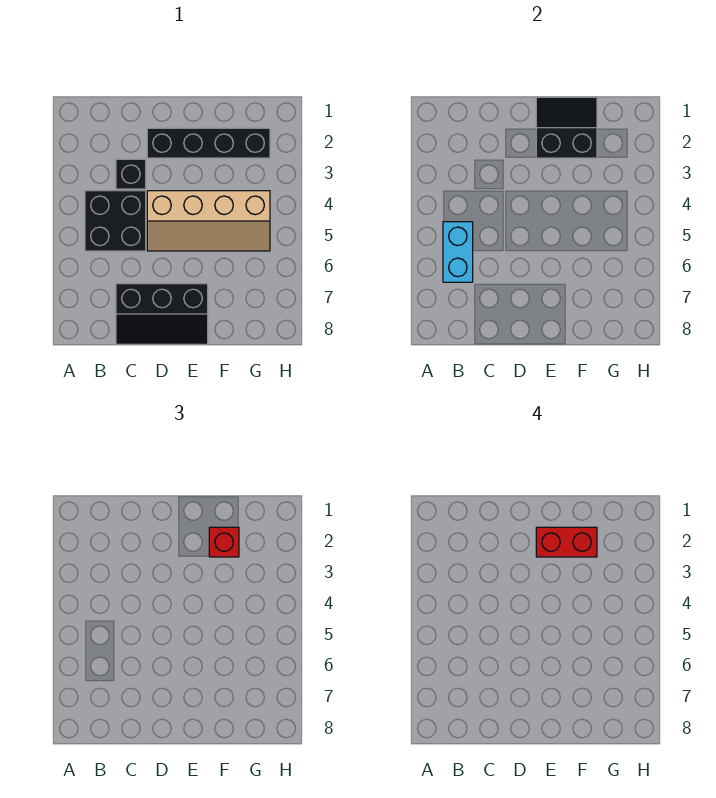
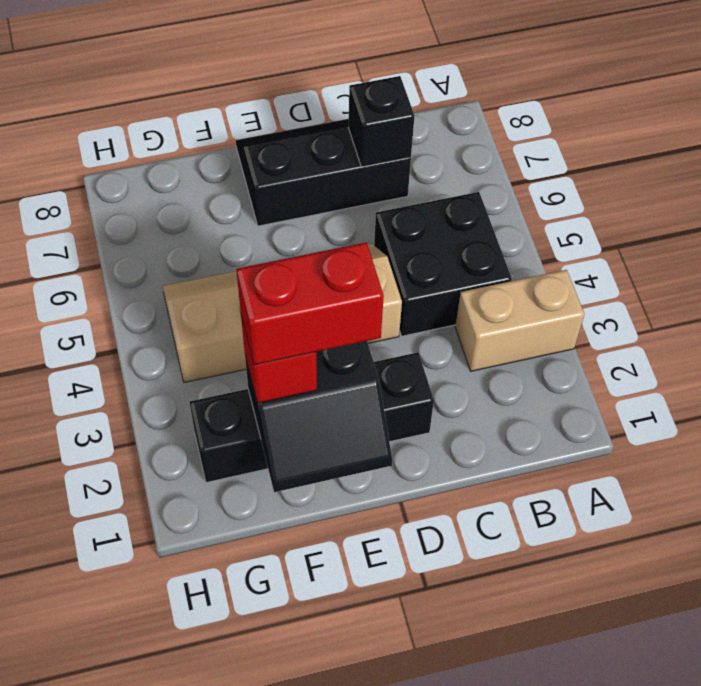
none -> tan brick A3:B3 level 1
cyan brick B5:B6 level 2 -> none
black brick C3 level 1 -> black brick C7 level 2

